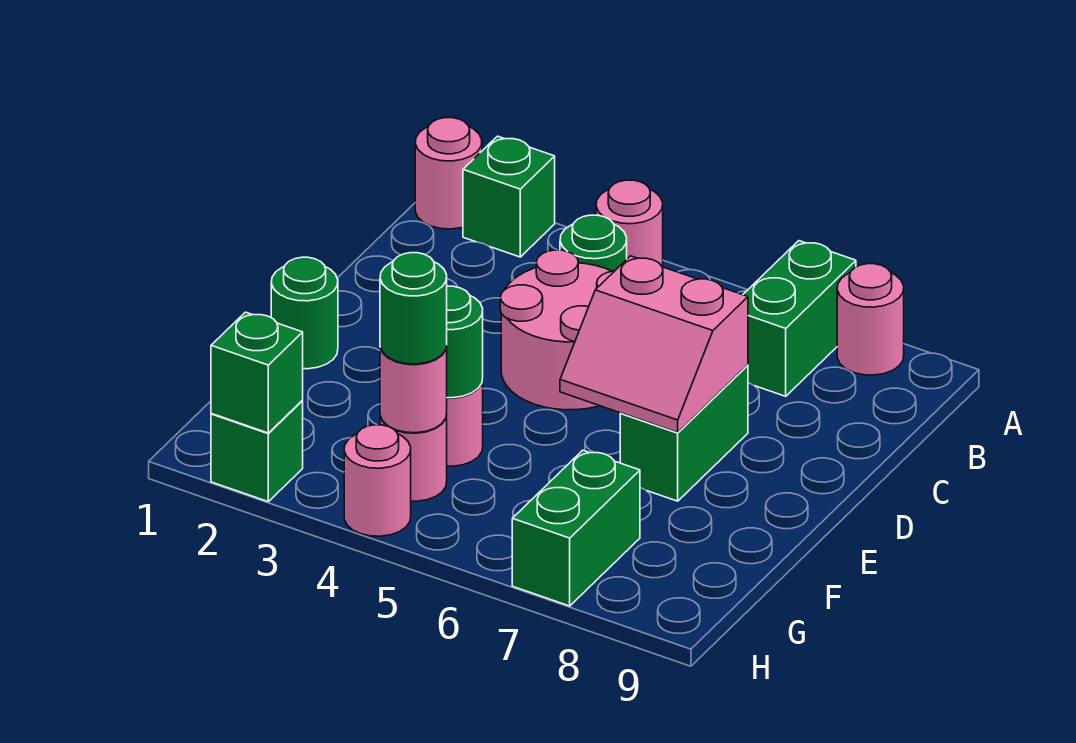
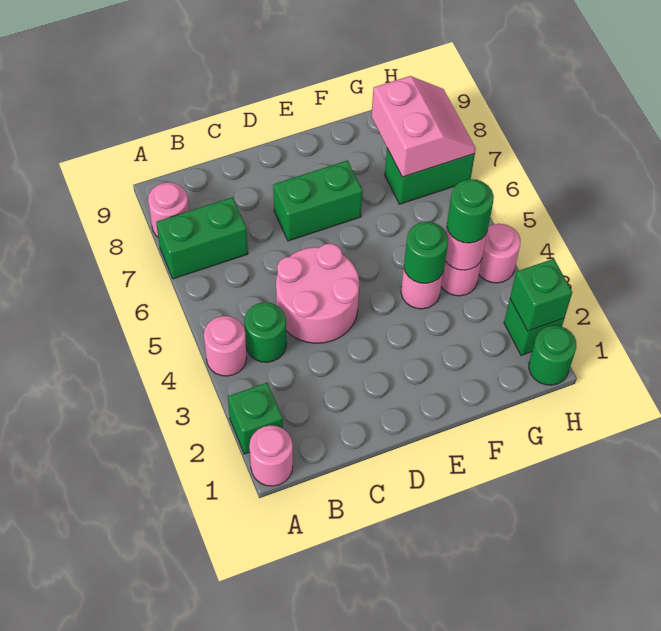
pink slope D6:E7 level 2 top D -> pink slope G7:H8 level 2 top G
green round brick E1 level 1 -> green round brick H1 level 1

